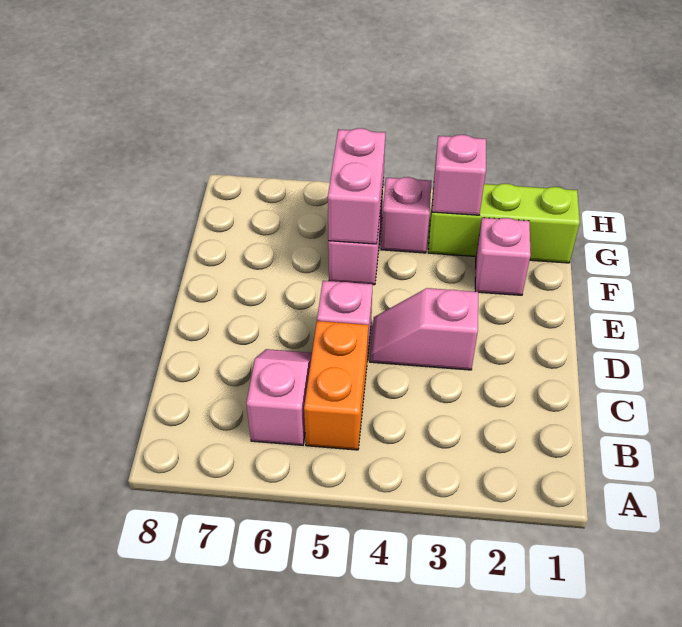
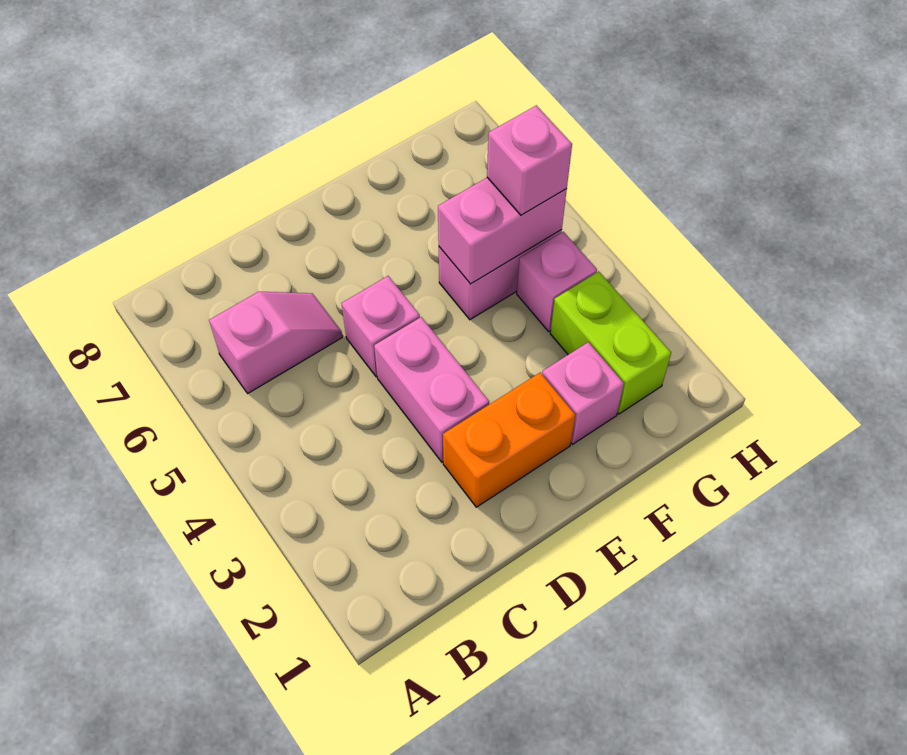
orange brick B5:C5 level 1 -> orange brick D2:E2 level 1
pink slope D3:D4 level 1 top 3 -> pink brick D3:D4 level 1
lime brick G1:G3 level 1 -> lime brick G2:G3 level 1
pink brick G3 level 2 -> pink brick G5 level 3

